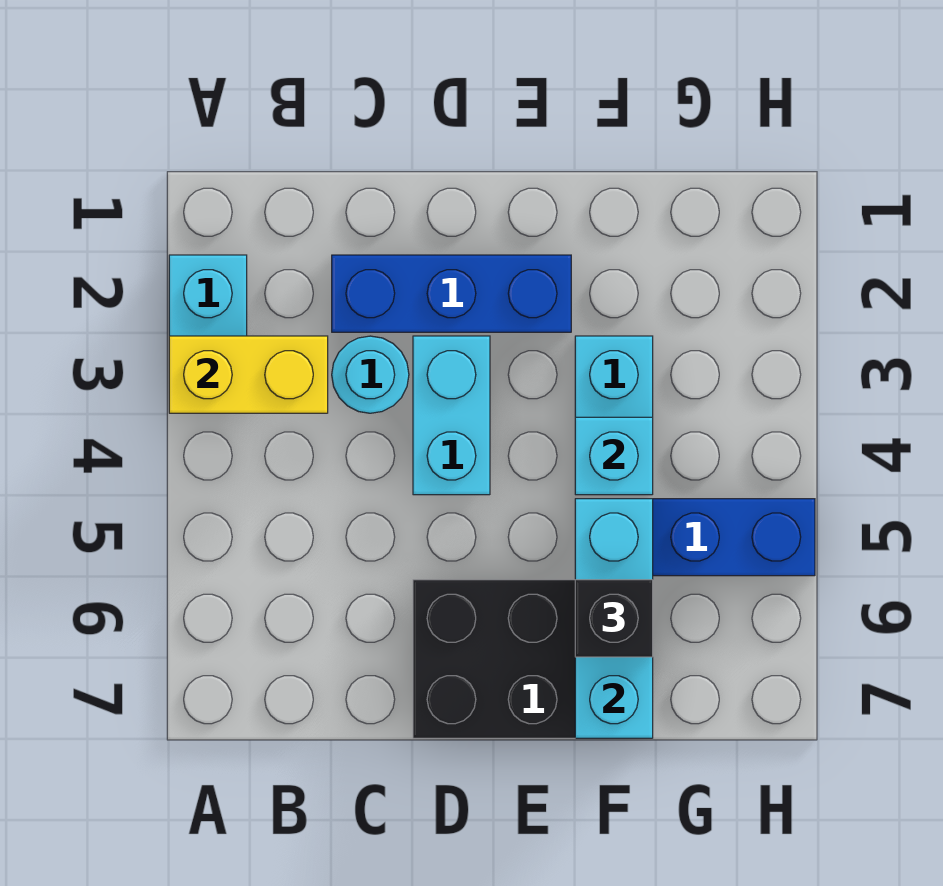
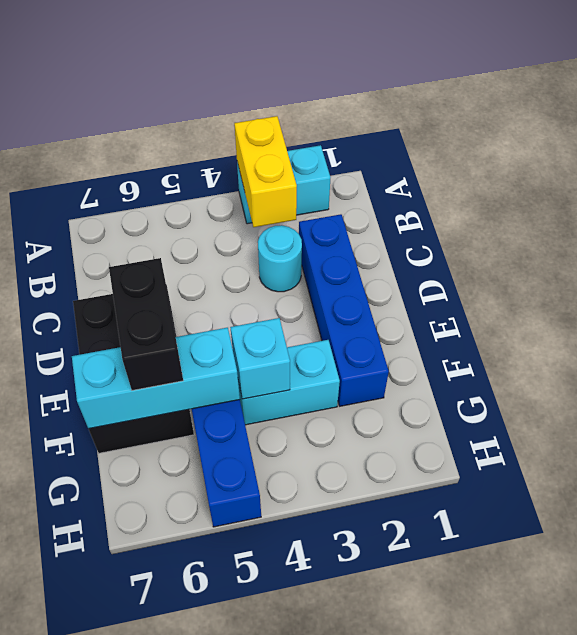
blue brick C2:E2 level 1 -> blue brick C2:F2 level 1
cyan brick D3:D4 level 1 -> none
black brick F6 level 3 -> black brick E6:F6 level 3

